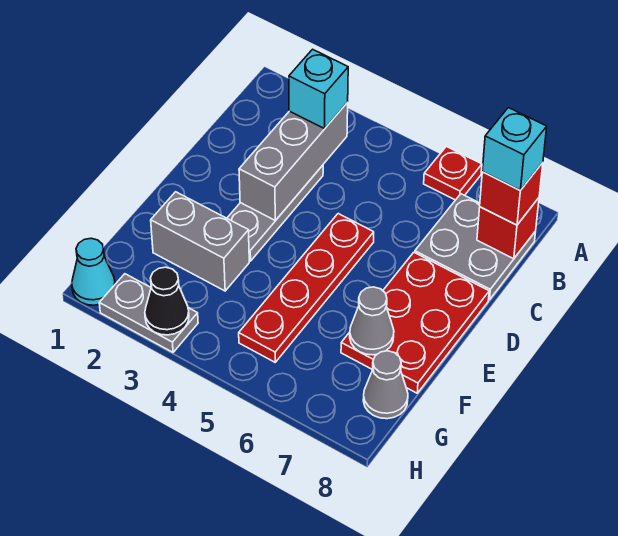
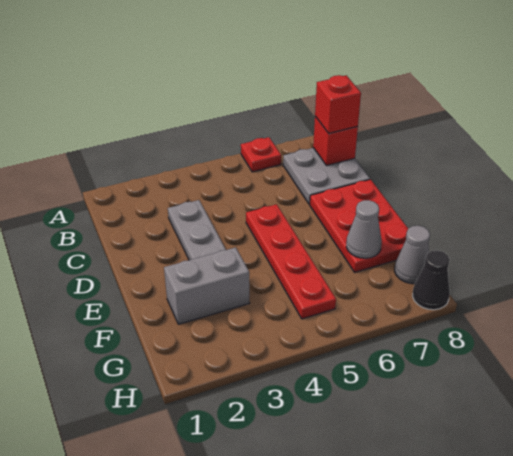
grey brick B3:D3 level 2 -> none
cyan brick B3 level 3 -> none
cyan brick B8 level 4 -> none
cyan cone H1 level 1 -> none
grey plate H2:H3 level 1 -> none
black cone H3 level 2 -> black cone H8 level 1

